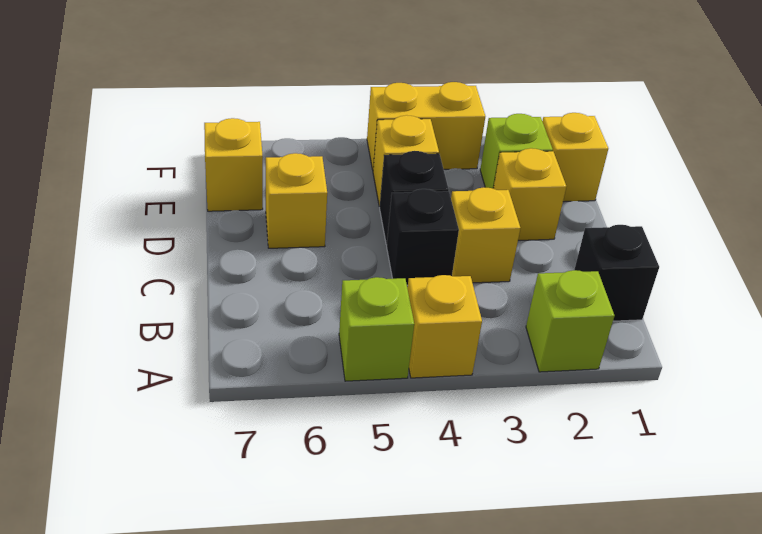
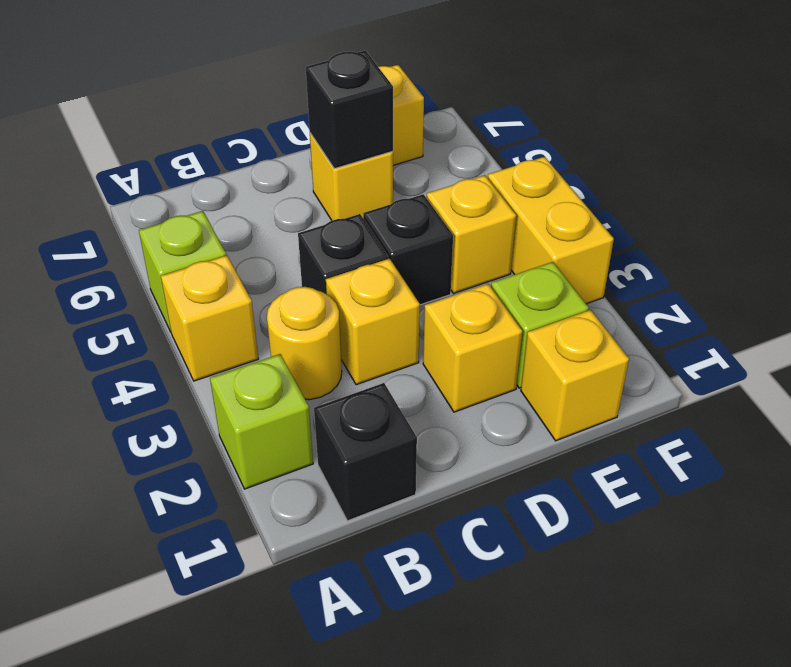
none -> yellow round brick B3 level 1
none -> black brick D6 level 2

